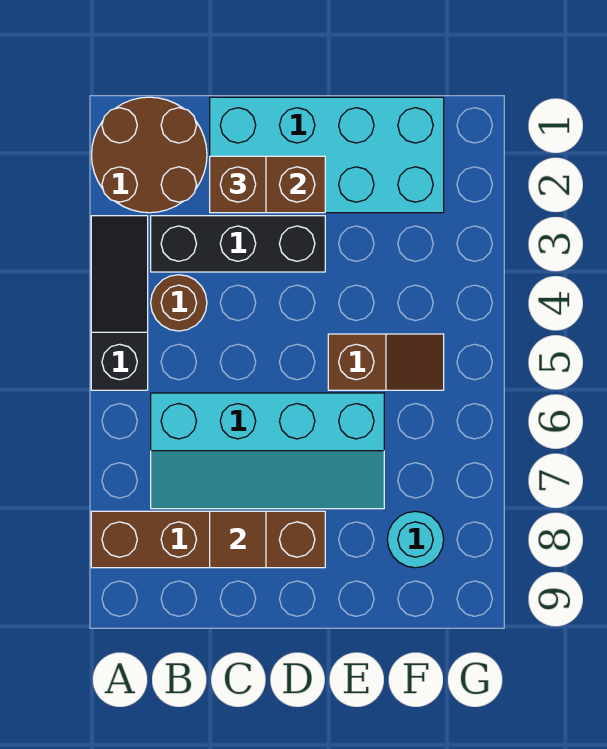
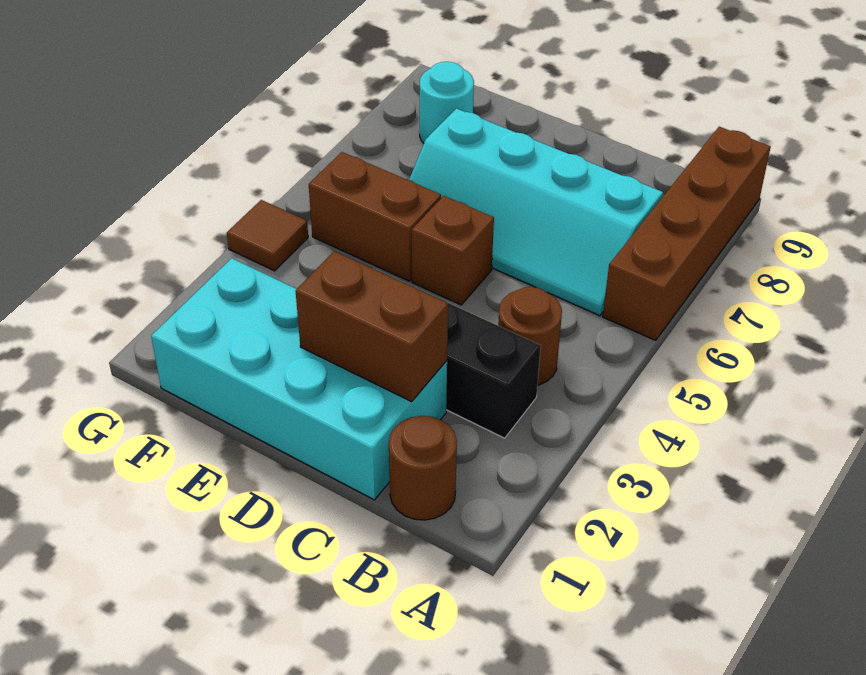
brown round brick A1:B2 level 1 -> brown round brick B1 level 1
black slope A3:A5 level 1 top 5 -> none
brown brick A8:D8 level 1 -> brown brick A6:A9 level 1
cyan slope B6:E7 level 1 top 6 -> cyan slope B6:E7 level 1 top 7
brown brick C2 level 3 -> brown brick D5 level 1
brown tile C8 level 2 -> brown tile G4 level 1
brown slope E5:F5 level 1 top E -> brown brick E5:F5 level 1

